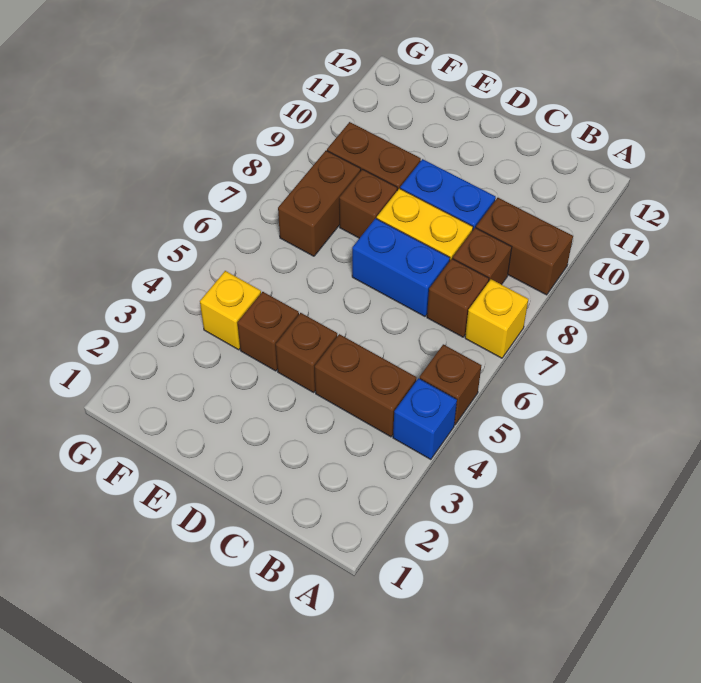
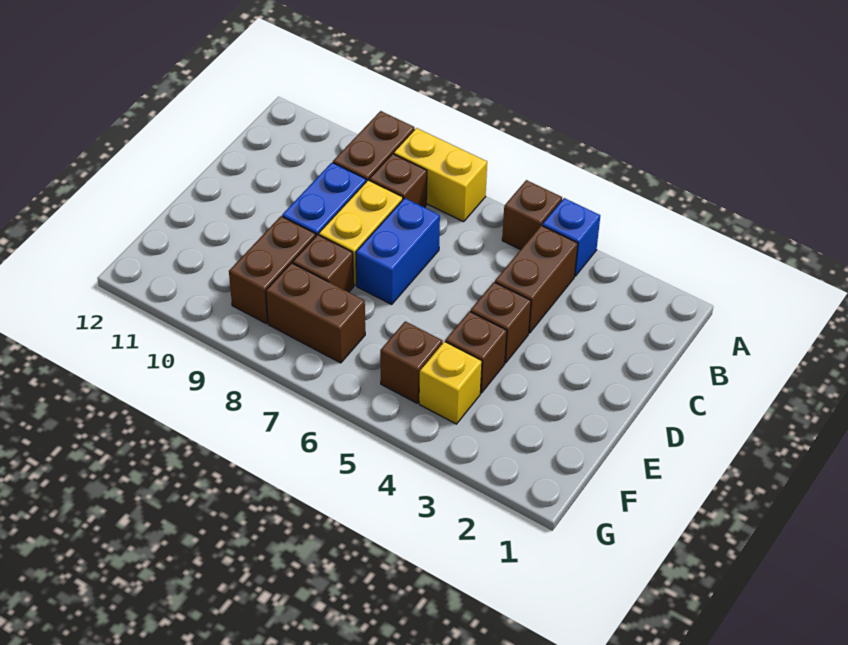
yellow brick A7 level 1 -> yellow brick A7:A8 level 1
brown brick B7 level 1 -> brown brick F5 level 1

